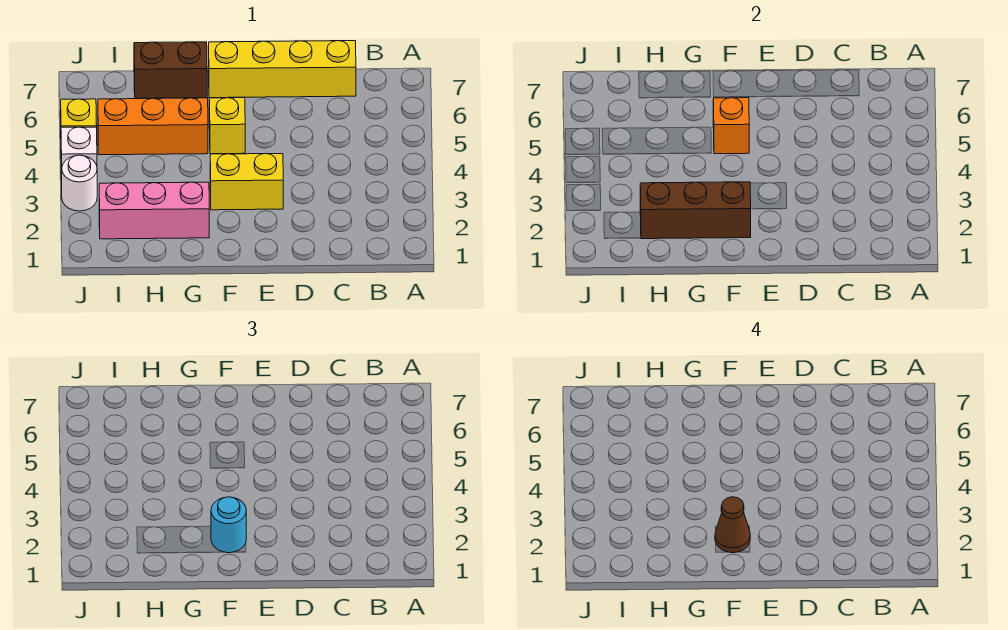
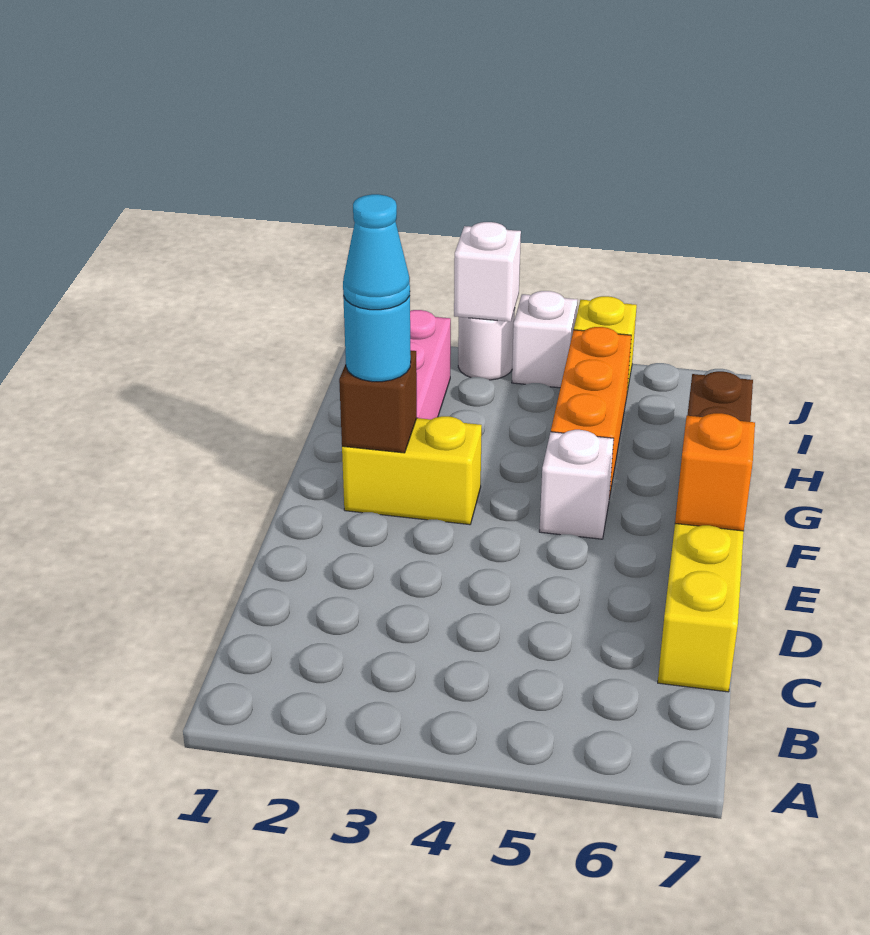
yellow brick E3:F3 level 1 -> yellow brick F2:F3 level 1
brown brick F2:H2 level 2 -> brown brick F2 level 2
brown cone F2 level 4 -> cyan cone F2 level 4
yellow brick F5 level 1 -> white brick F5 level 1
orange brick F5 level 2 -> orange brick E7 level 2
none -> white brick J3 level 2

